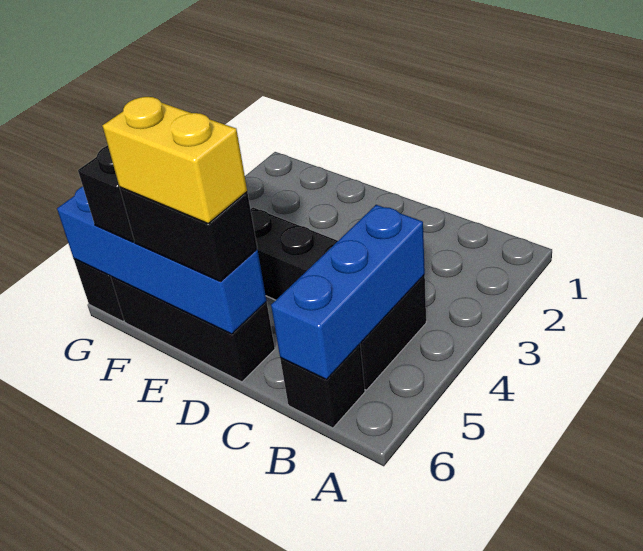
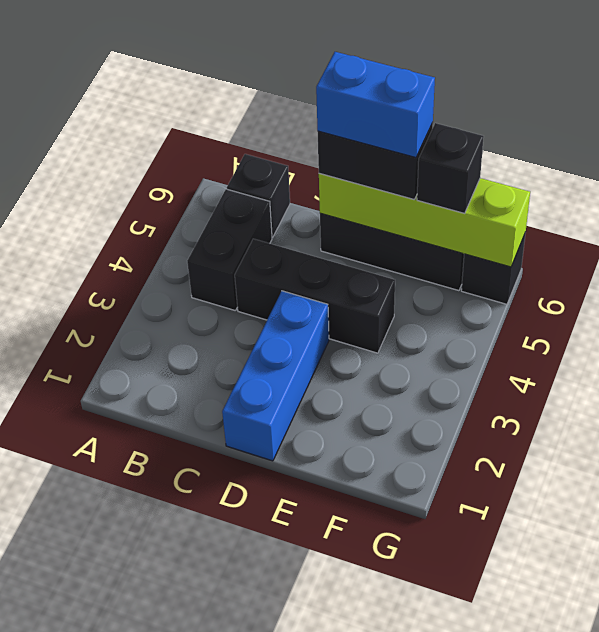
blue brick B4:B6 level 2 -> blue brick D1:D3 level 1
blue brick D6:G6 level 2 -> lime brick D6:G6 level 2
yellow brick D6:E6 level 4 -> blue brick D6:E6 level 4

